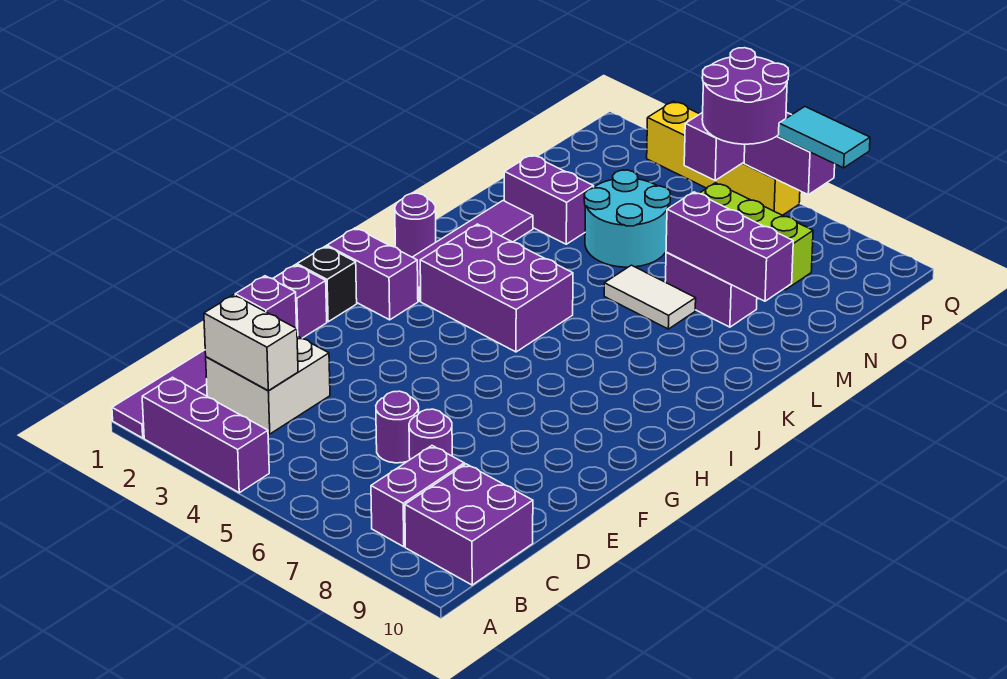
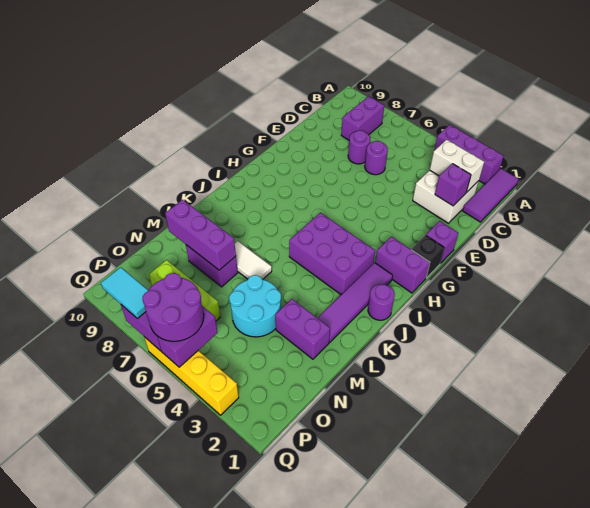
purple brick B9:C10 level 1 -> none

